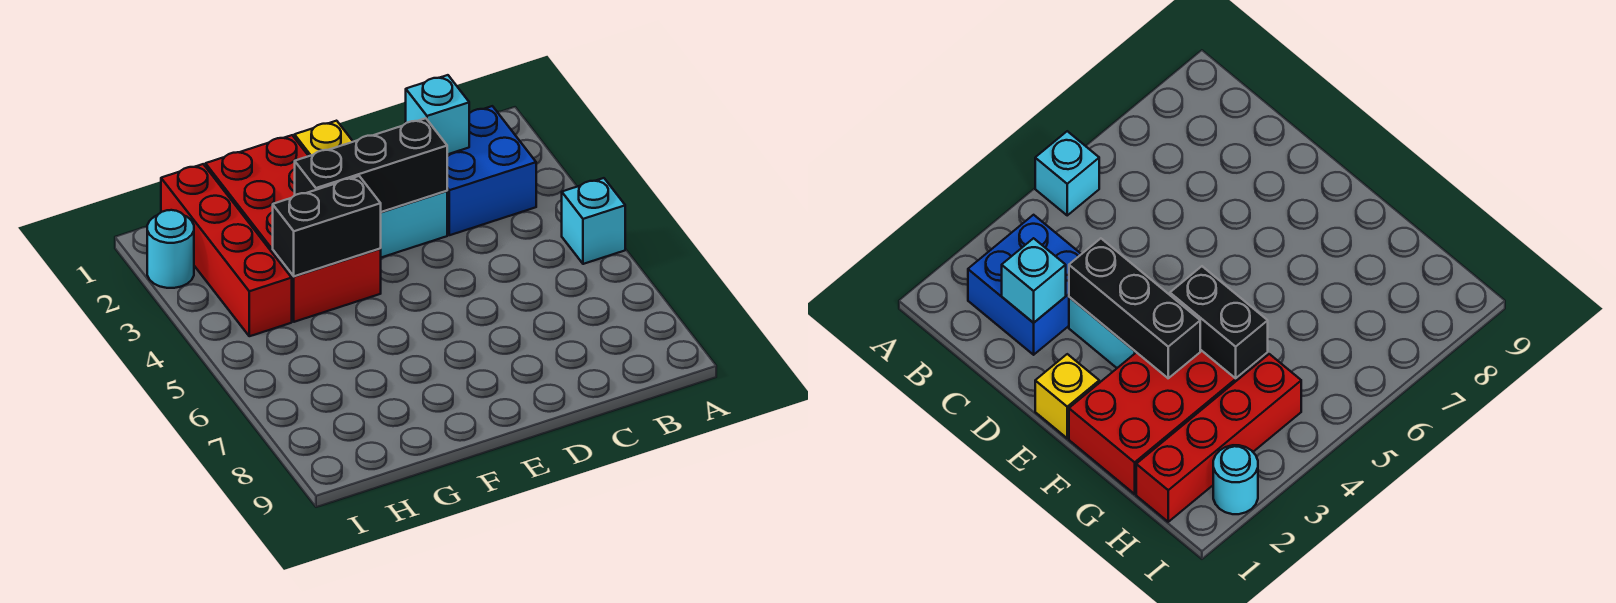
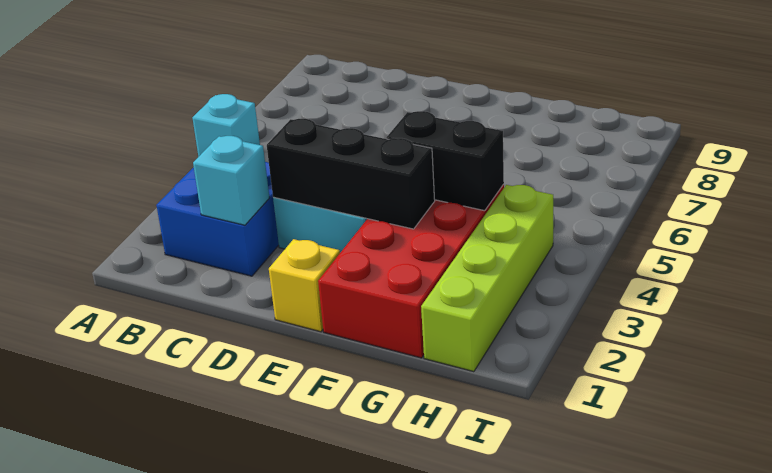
red brick H1:H4 level 1 -> lime brick H1:H4 level 1
cyan round brick I2 level 1 -> none

